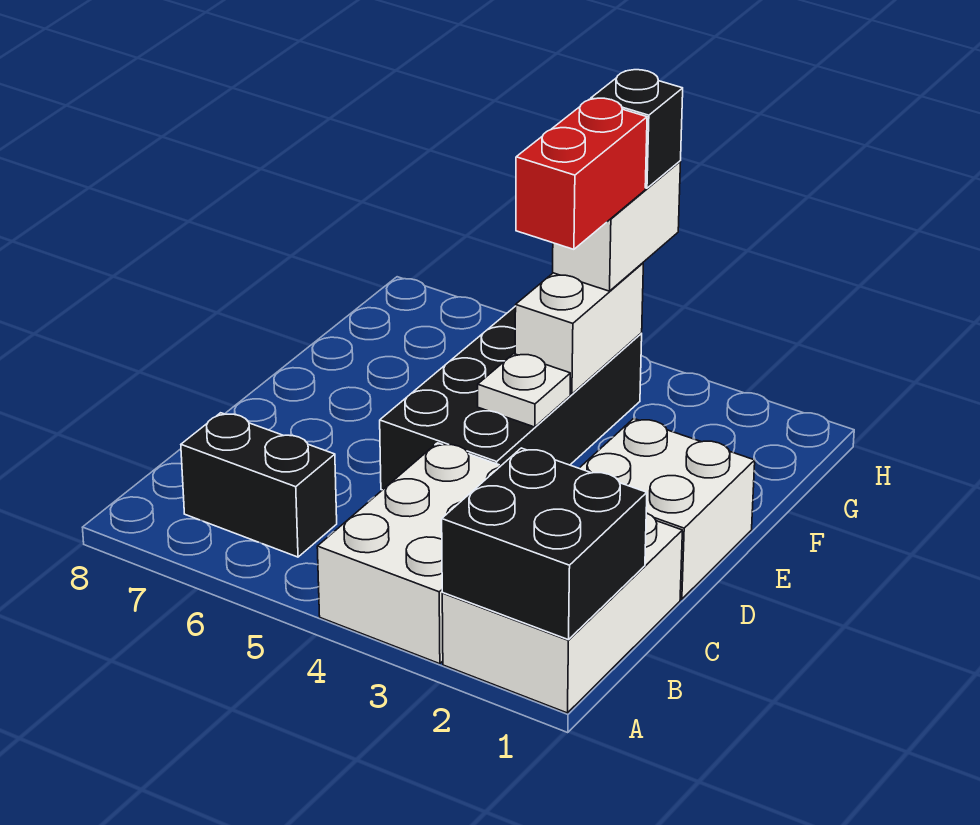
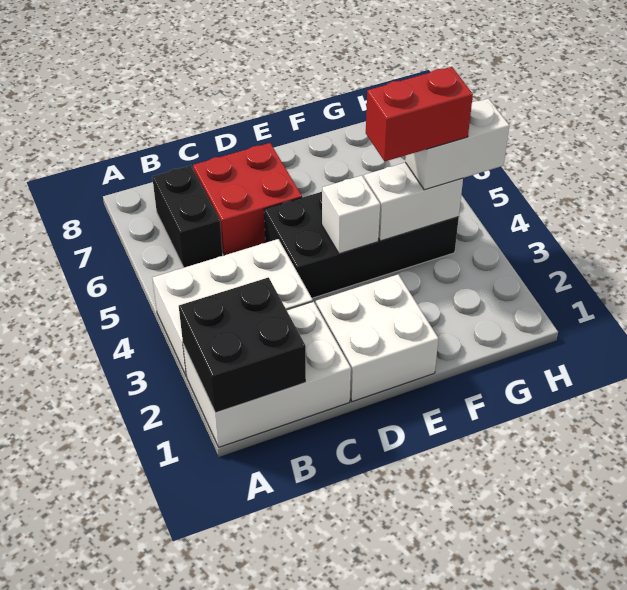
none -> red brick C6:D7 level 1
white plate E4 level 2 -> white brick E4 level 2
black brick H4 level 4 -> none

